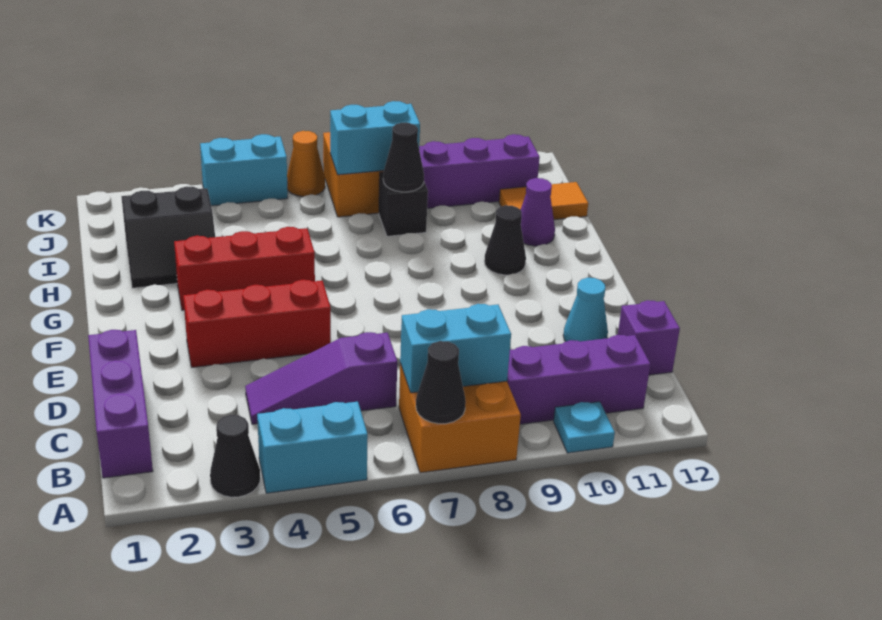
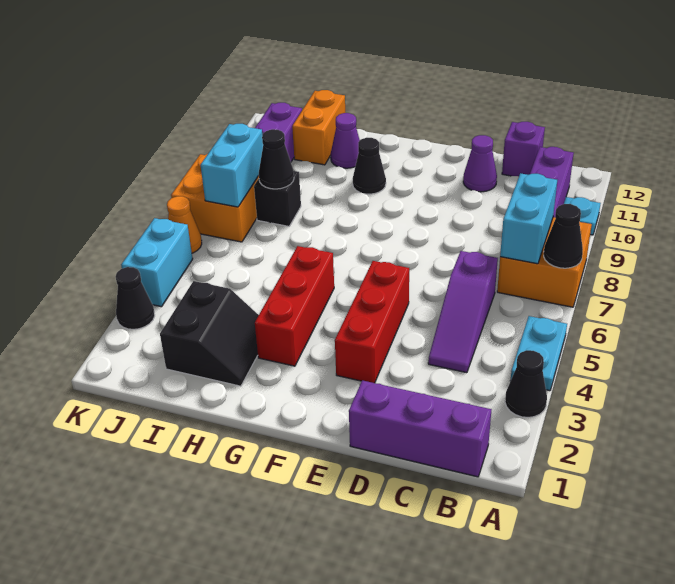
cyan brick A4:A5 level 1 -> cyan plate A4:A5 level 1
cyan cone D11 level 1 -> purple cone D11 level 1
orange tile I11:I12 level 1 -> orange brick I11:I12 level 1
none -> black cone K3 level 1

